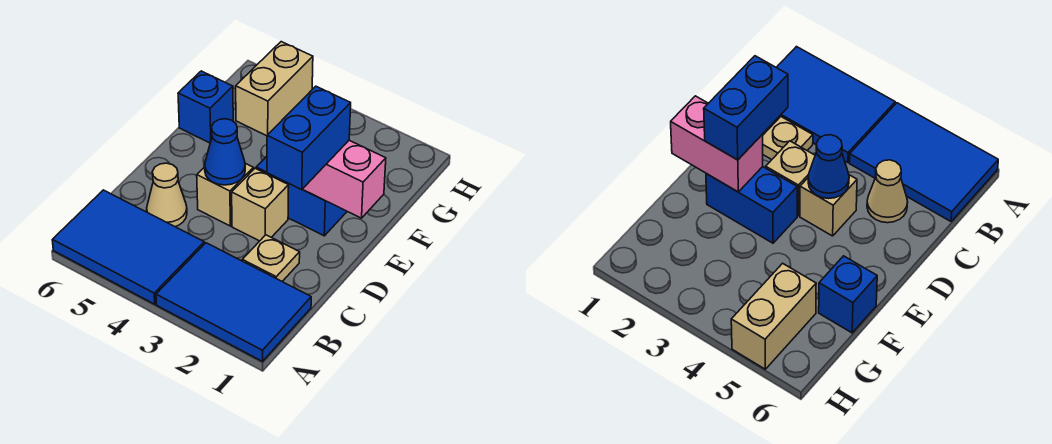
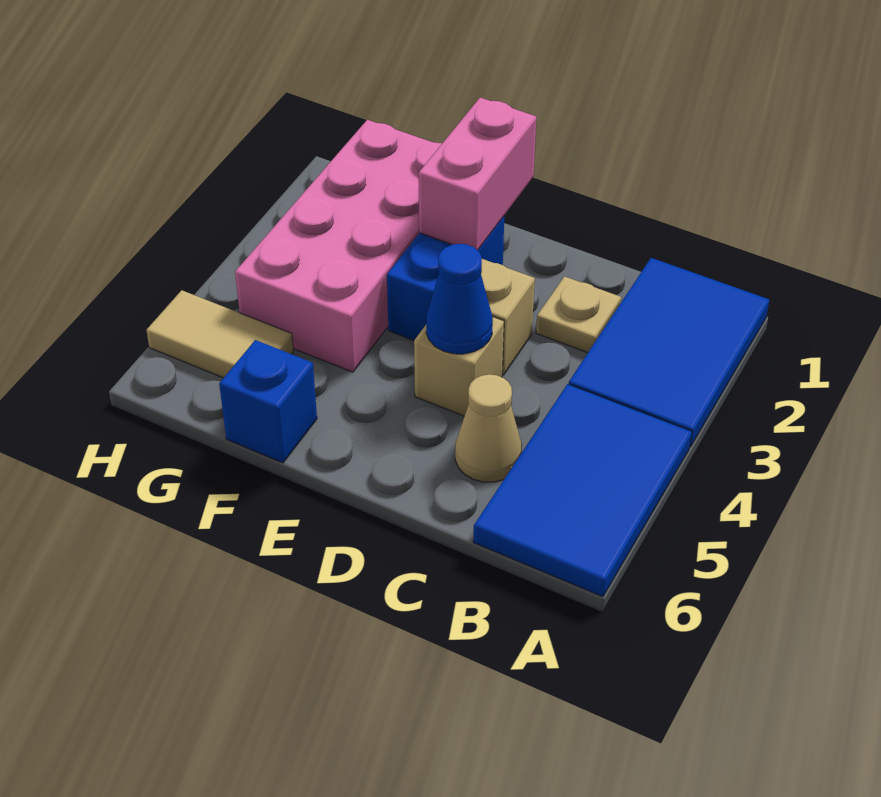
blue brick D2:E2 level 3 -> none
none -> pink brick F1:G4 level 1
tan brick G5:H5 level 1 -> tan tile G5:H5 level 1

